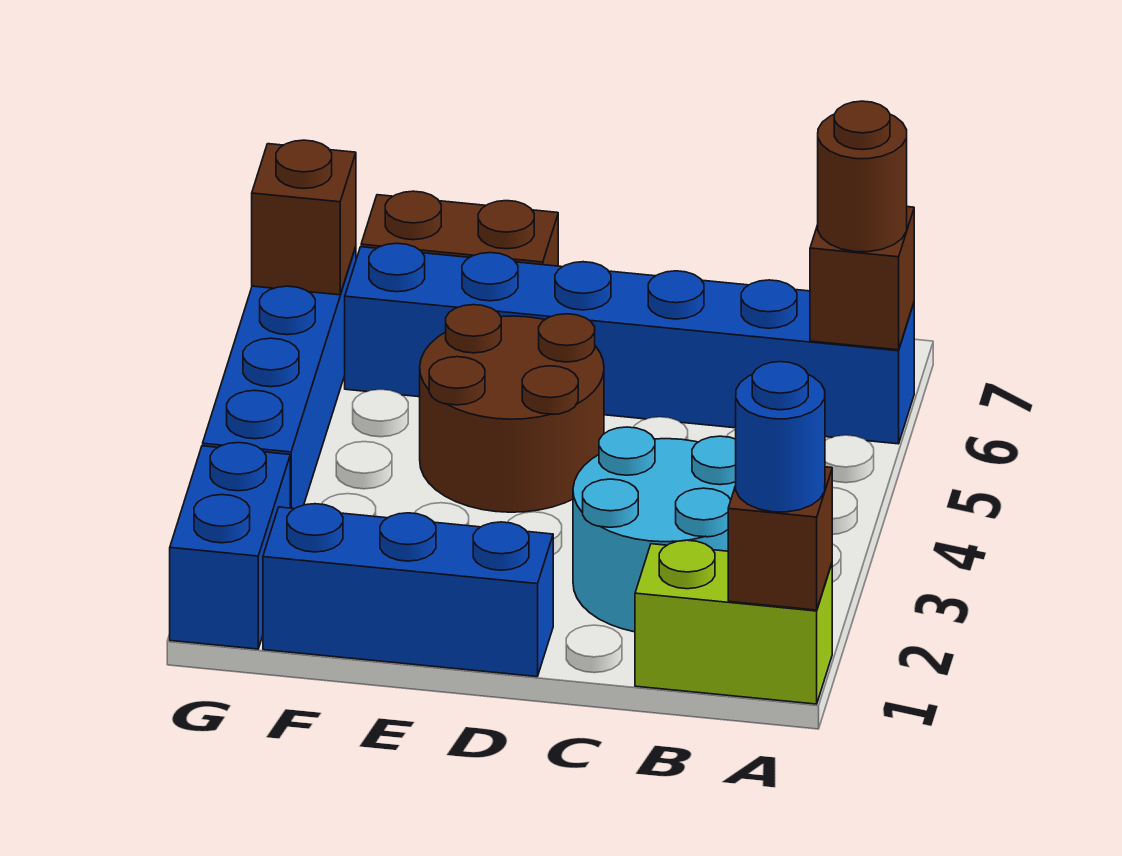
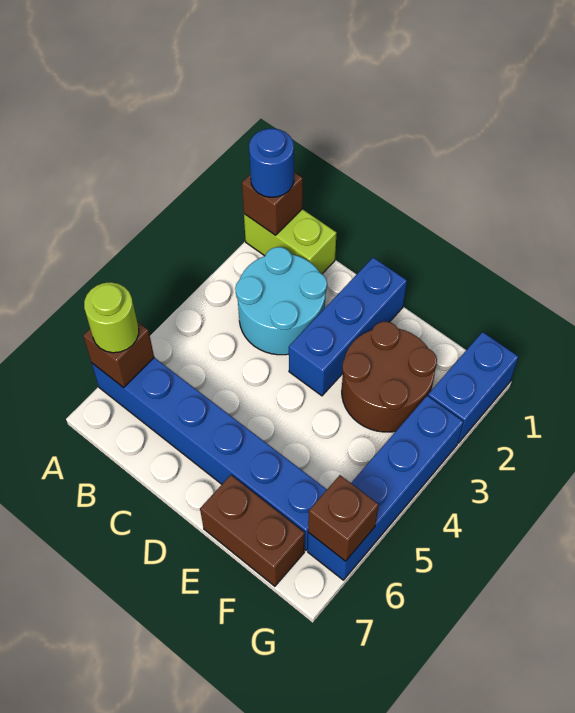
brown round brick A6 level 3 -> lime round brick A6 level 3
blue brick D1:F1 level 1 -> blue brick D1:D3 level 1
brown round brick D4:E5 level 1 -> brown round brick E2:F3 level 1

